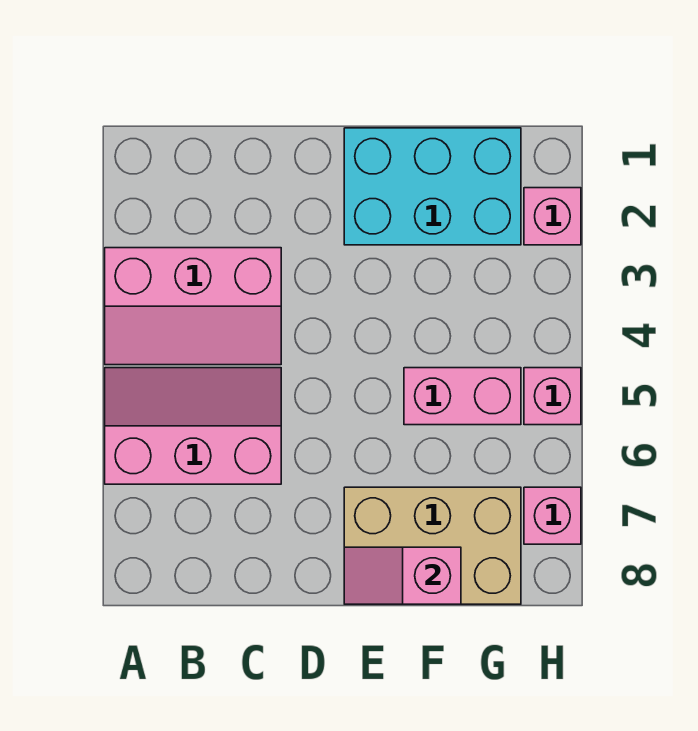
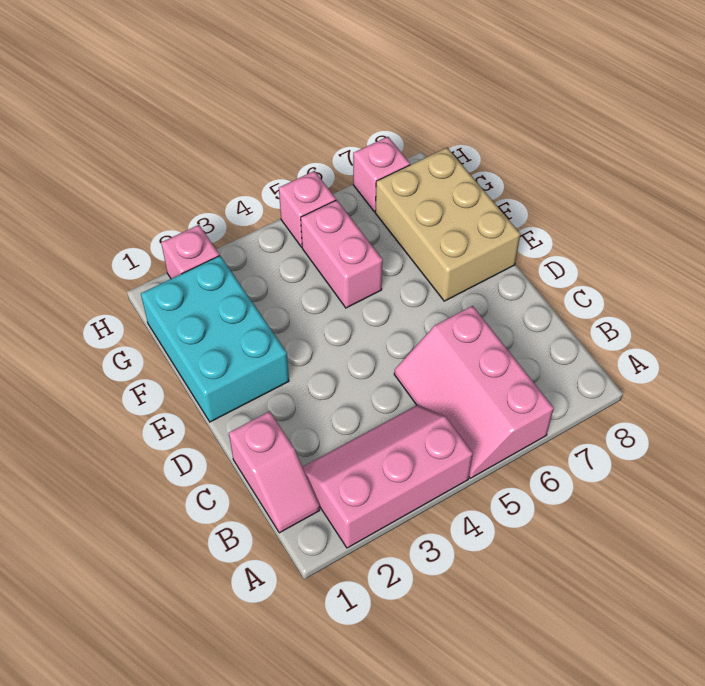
pink slope A3:C4 level 1 top 3 -> pink slope A2:B4 level 1 top A
pink slope E8:F8 level 2 top F -> pink slope B1:C1 level 1 top C

